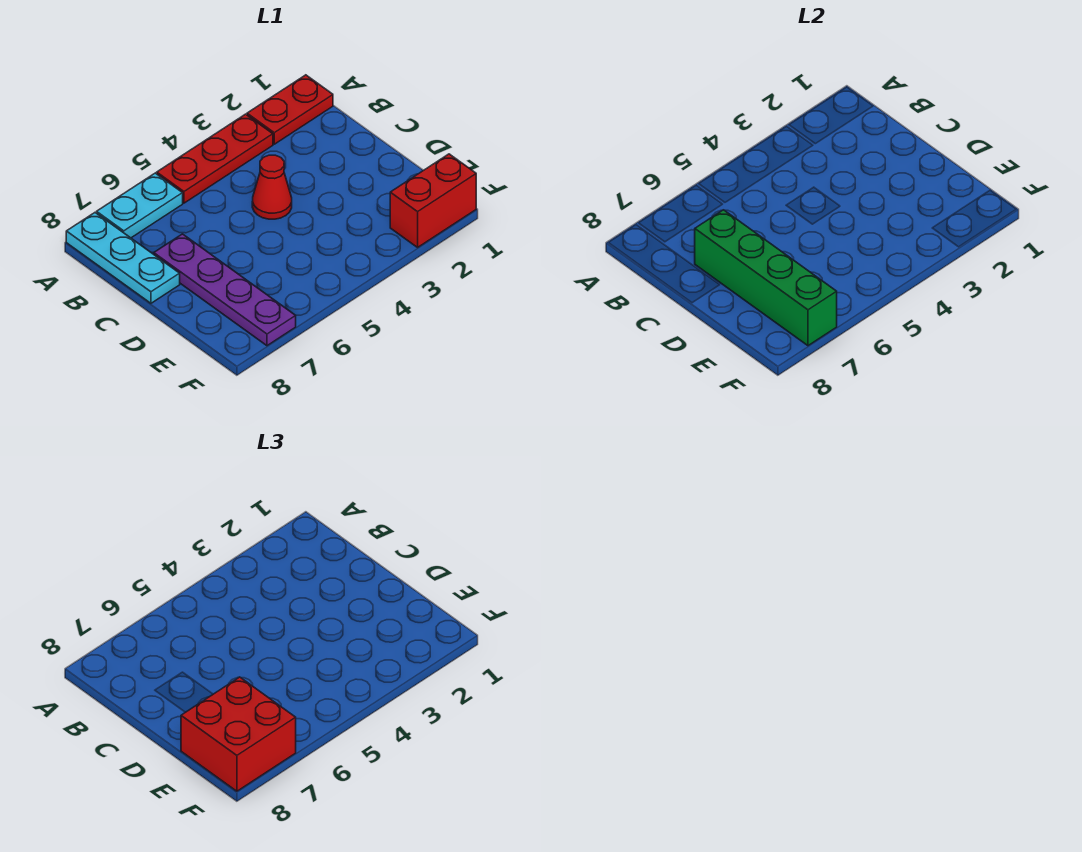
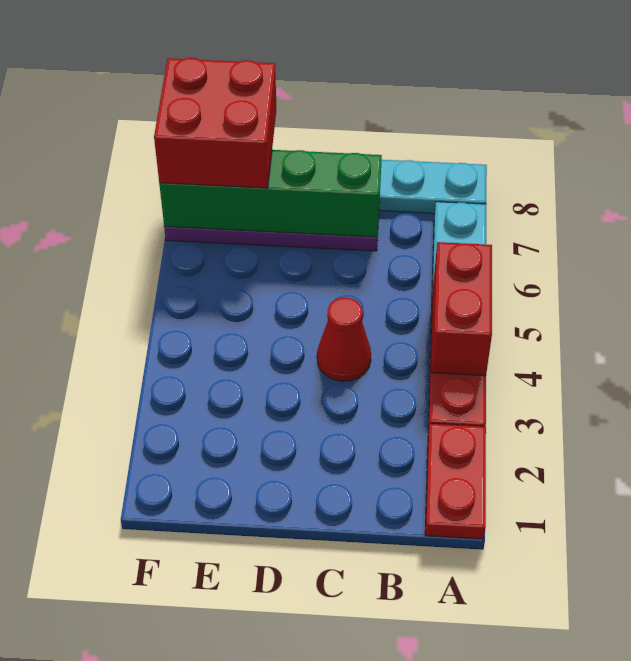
red brick F1:F2 level 1 -> red brick A4:A5 level 2

